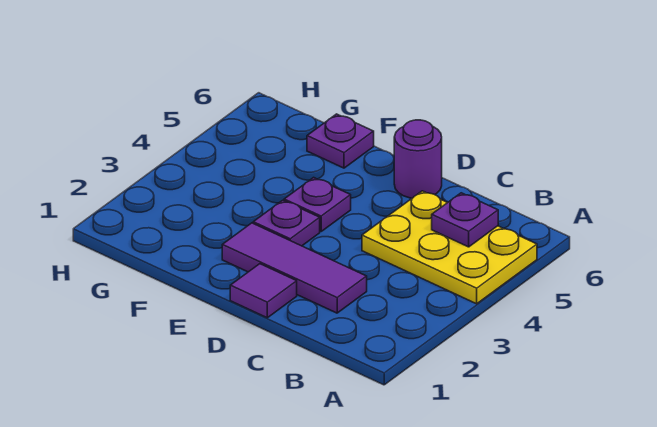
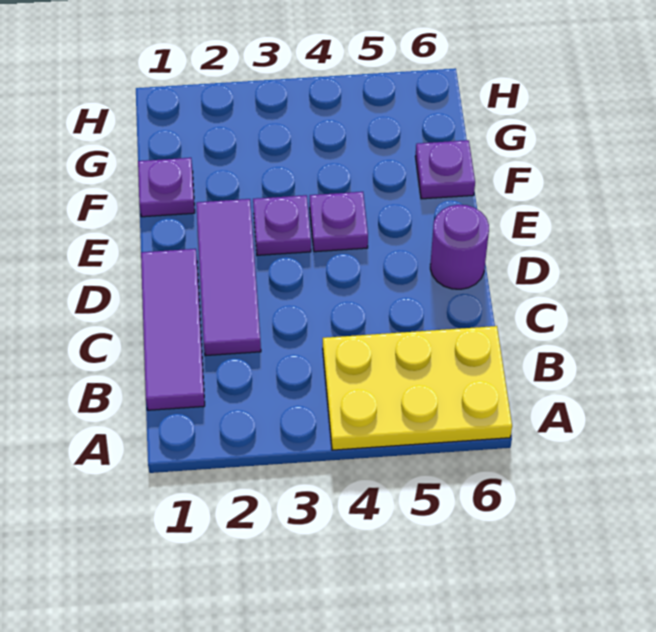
yellow plate A4:C5 level 1 -> yellow plate A4:B6 level 1
purple plate B5 level 2 -> purple plate F1 level 1
purple tile D1 level 1 -> purple tile B1:D1 level 1

